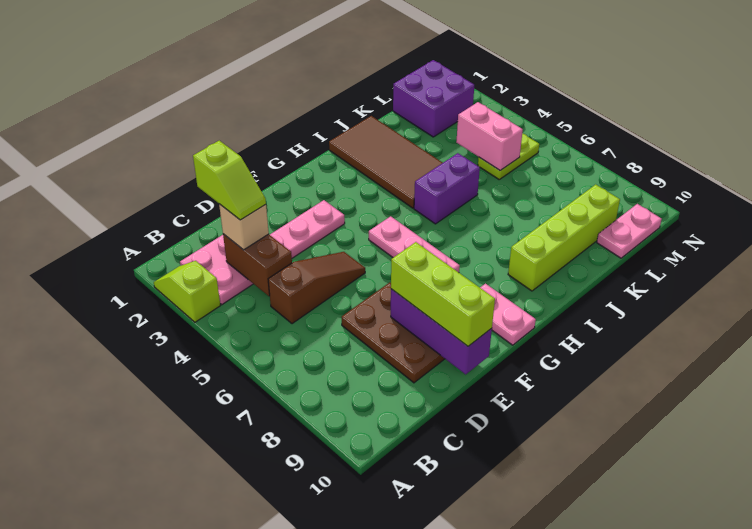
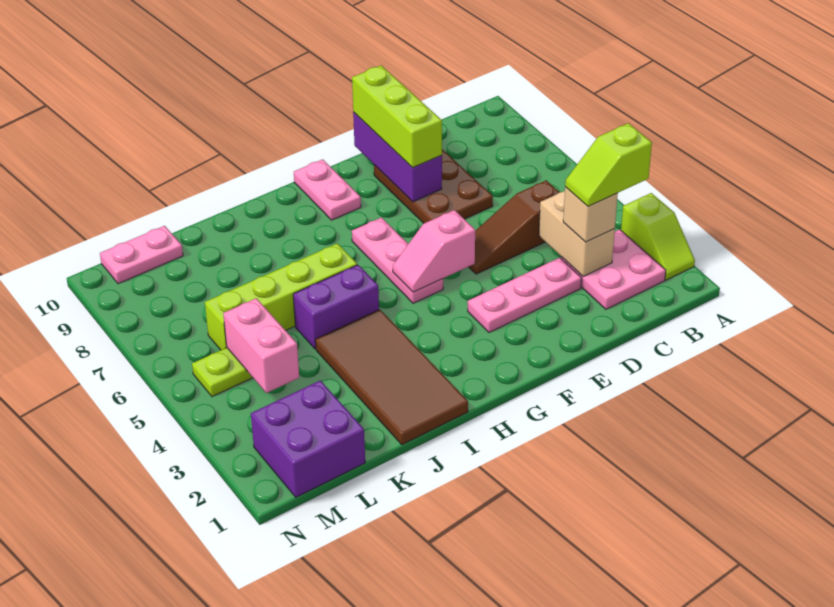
lime slope C2:C3 level 4 top 2 -> lime slope B3:C3 level 4 top B
brown brick C3:C4 level 2 -> tan brick C3:C4 level 2
none -> pink slope F5:G5 level 2 top F
lime brick I9:L9 level 1 -> lime brick I6:L6 level 1

